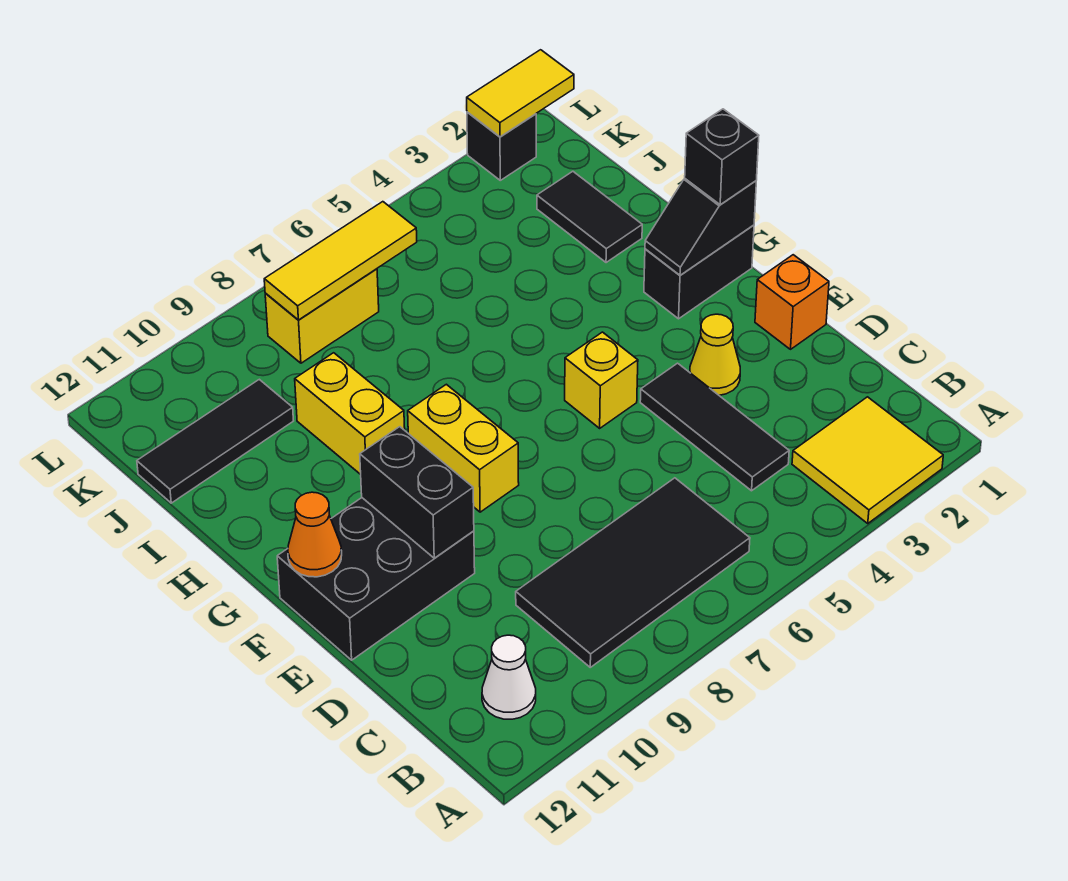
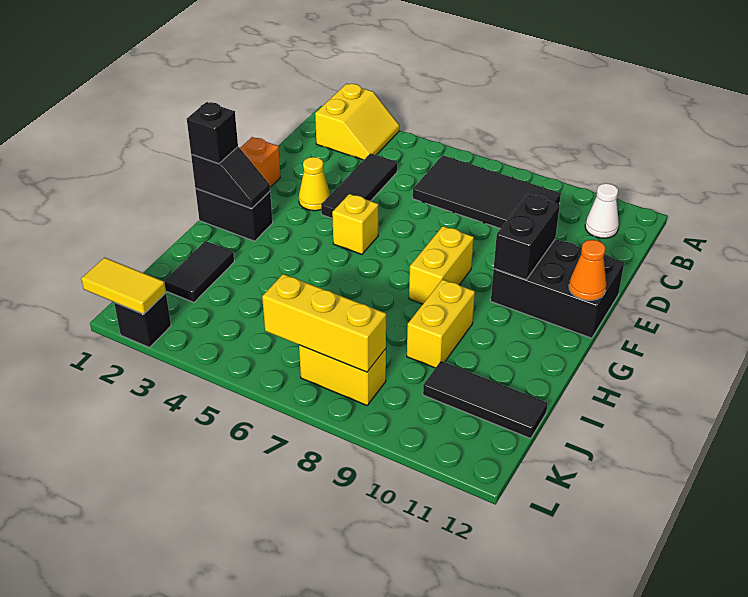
yellow tile A2:B3 level 1 -> yellow slope A2:B3 level 1 top 2
yellow tile K6:K8 level 2 -> yellow brick K6:K8 level 2

